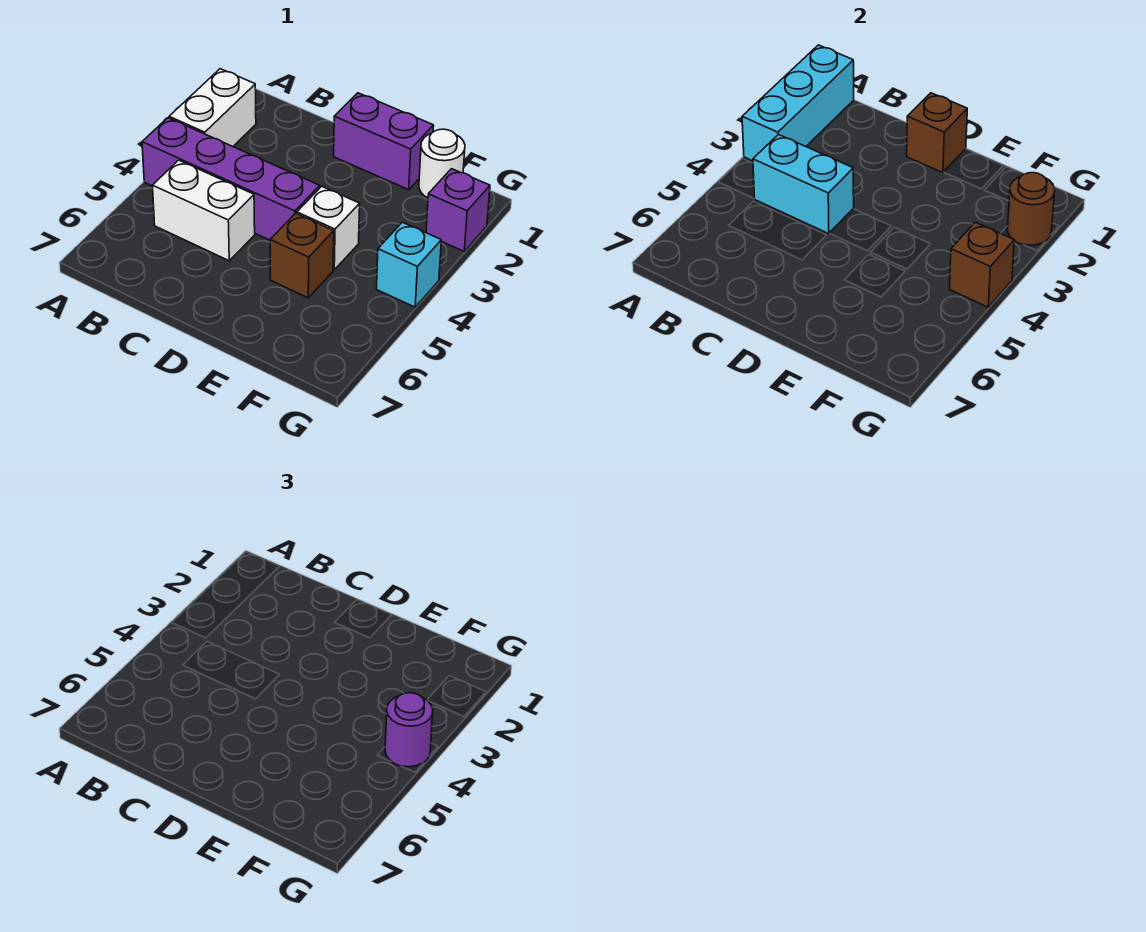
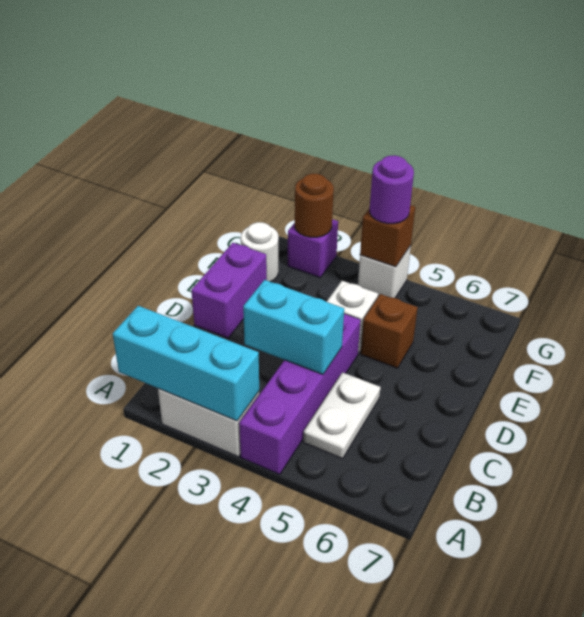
cyan brick B4:C4 level 2 -> cyan brick C3:C4 level 2
white brick B5:C5 level 1 -> white plate B5:C5 level 1
brown brick D1 level 2 -> none
cyan brick G4 level 1 -> white brick G4 level 1

